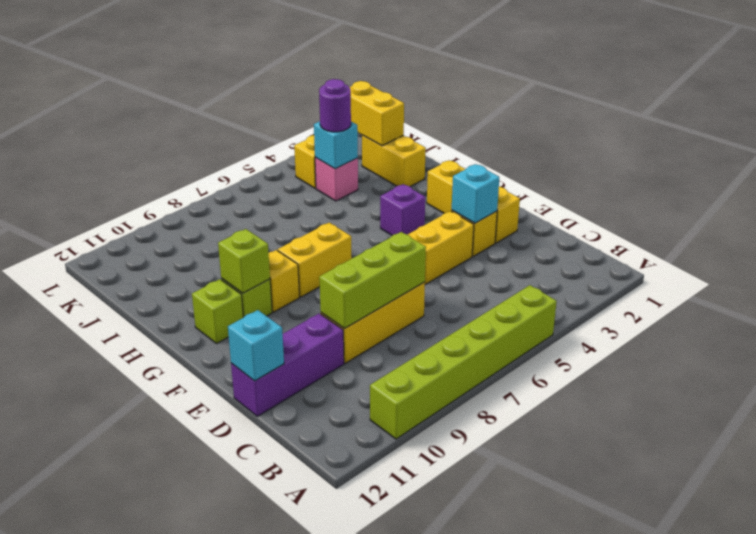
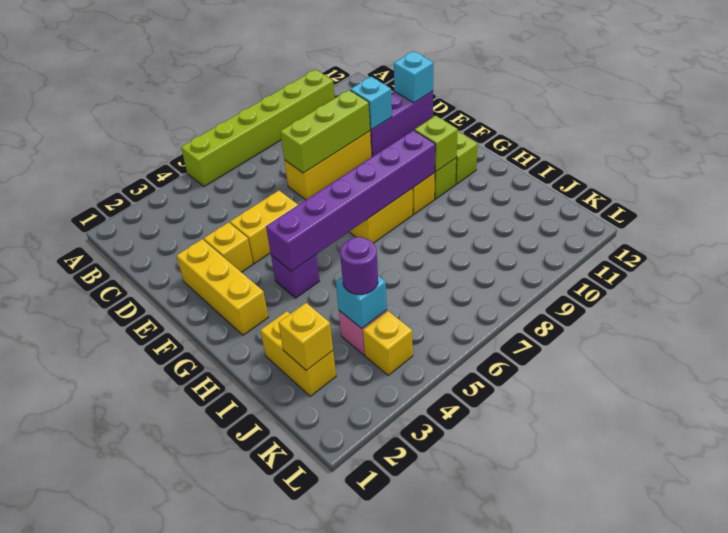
cyan brick E3 level 2 -> cyan brick D10 level 2
none -> purple brick G4:G9 level 2
yellow brick J2:K2 level 2 -> yellow brick J2 level 2

